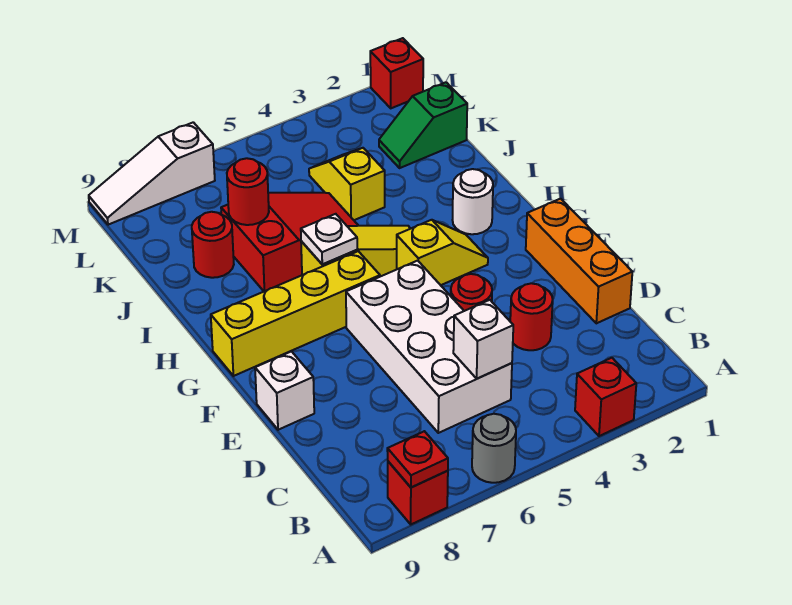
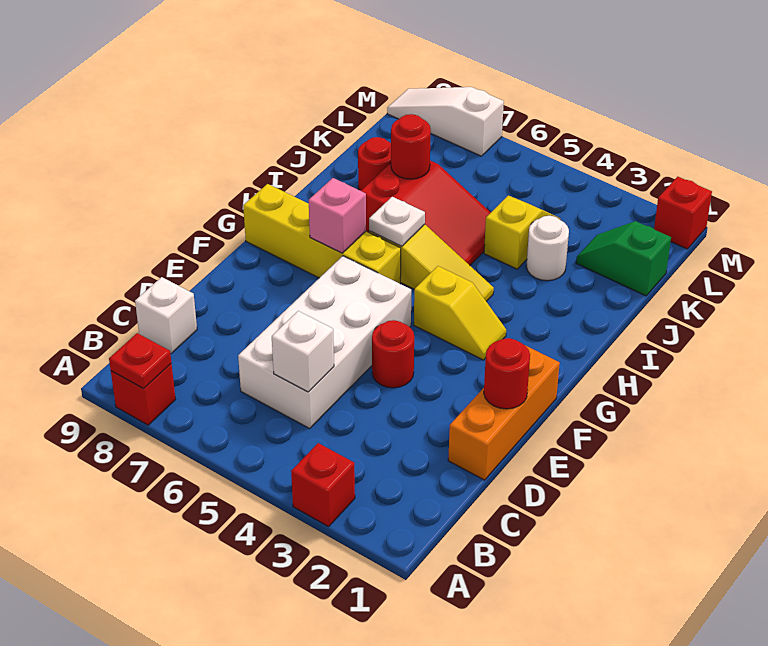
grey round brick A6 level 1 -> none
red round brick D3 level 1 -> red round brick E1 level 2
white brick E9 level 1 -> white brick C9 level 1
none -> pink brick G7 level 2
white round brick H2 level 1 -> white round brick J3 level 1

